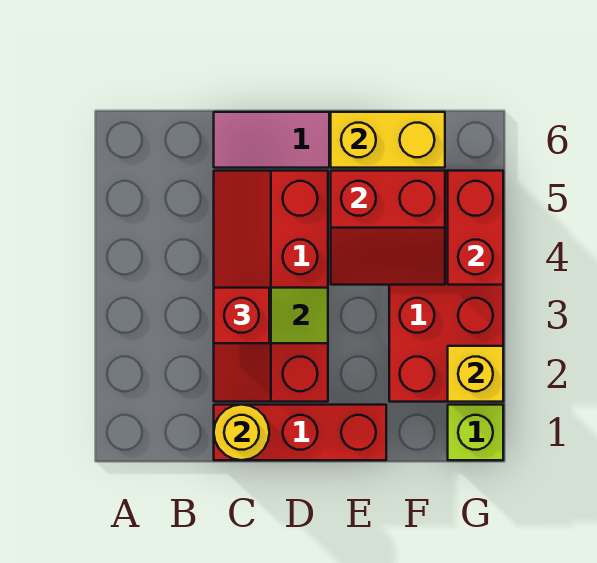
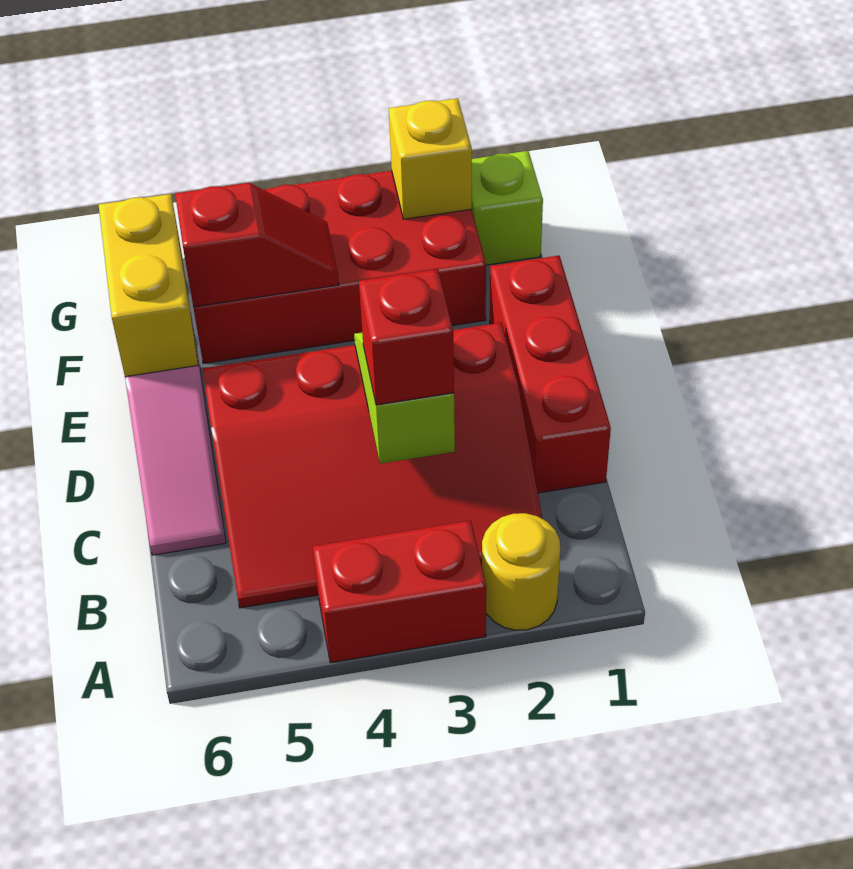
yellow round brick C1 level 2 -> yellow round brick A2 level 1
red slope C2:D5 level 1 top D -> red slope B2:D5 level 1 top D
red slope E4:F5 level 2 top 5 -> red slope F4:F5 level 2 top 5
red brick G4:G5 level 2 -> red brick A3:A4 level 1

